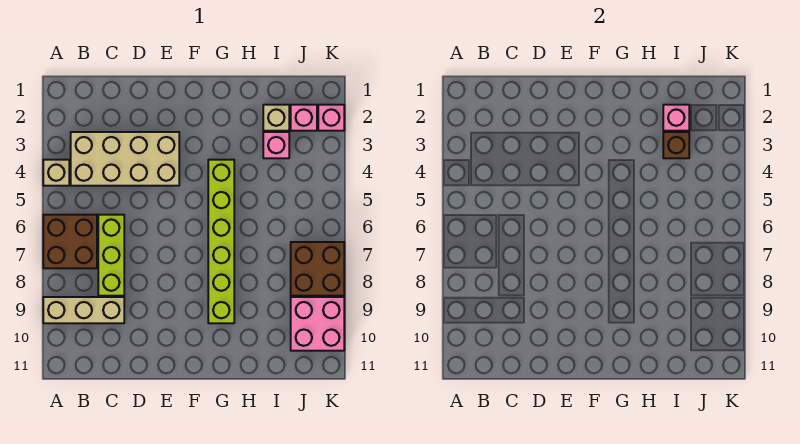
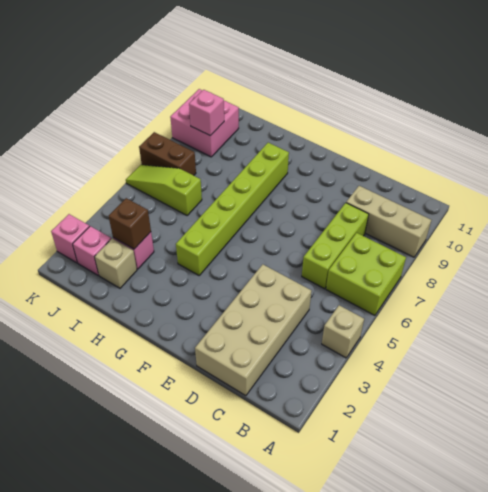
brown brick A6:B7 level 1 -> lime brick A6:B7 level 1
tan brick B3:E4 level 1 -> tan brick C1:D4 level 1
pink brick I2 level 2 -> pink brick J9 level 2
none -> lime slope I6:K6 level 1 top I
brown brick J7:K8 level 1 -> brown brick J7:K7 level 1

